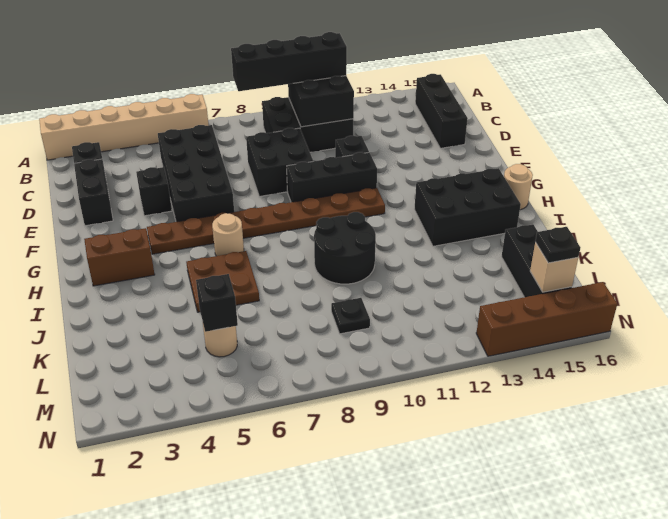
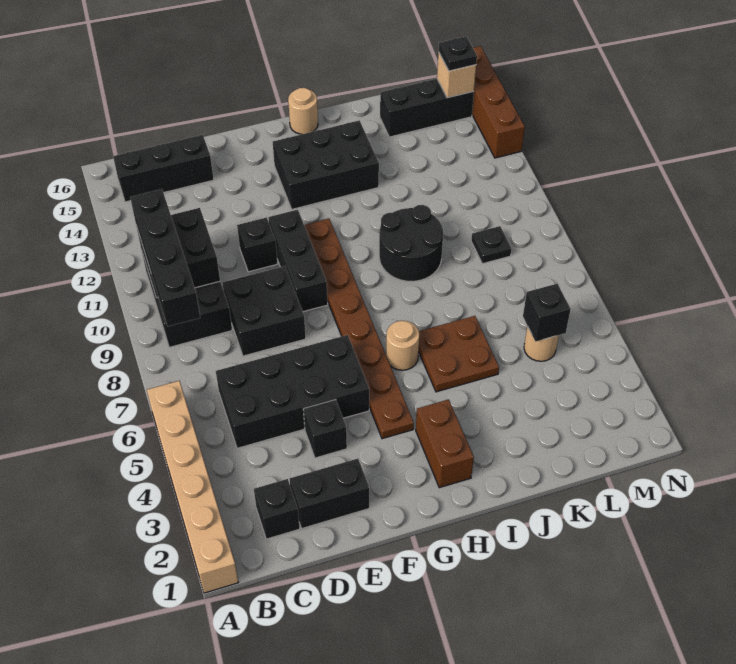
black brick H13:I15 level 1 -> black brick G13:I14 level 1

